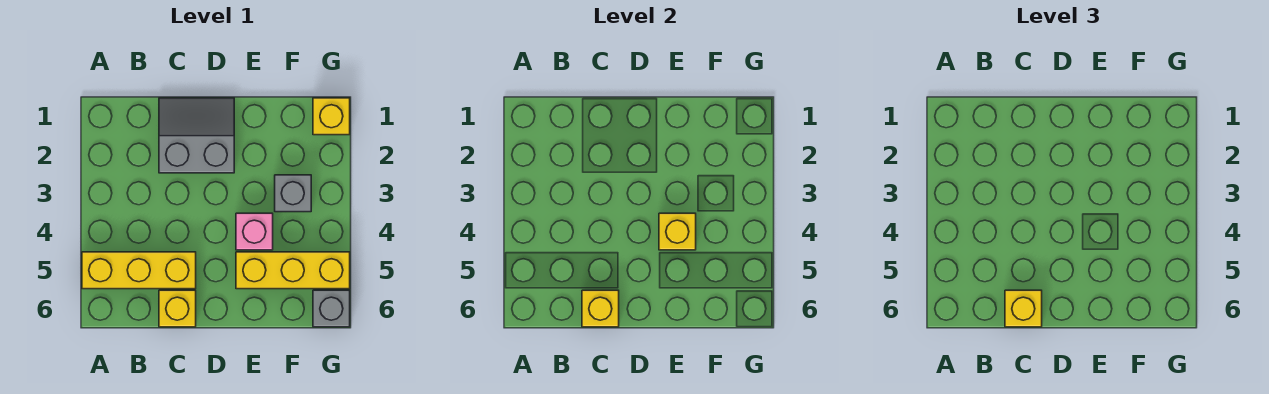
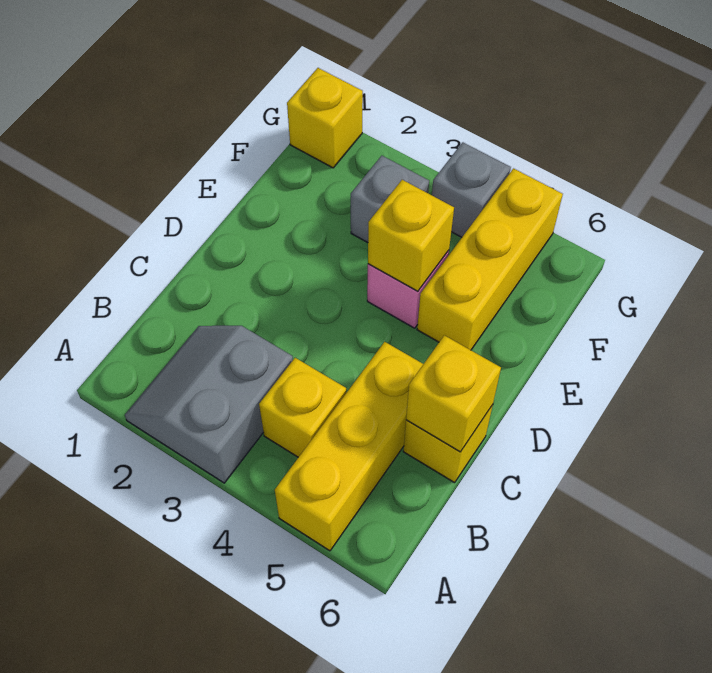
grey slope C1:D2 level 1 top 2 -> grey slope A2:B3 level 1 top 3
yellow brick C6 level 3 -> yellow brick B4 level 1
grey brick G6 level 1 -> grey brick G4 level 1

